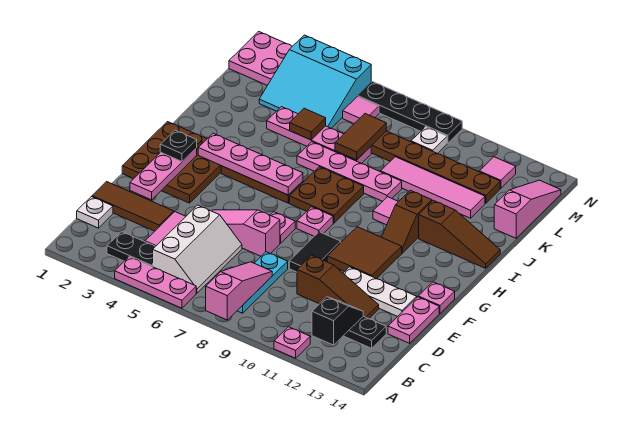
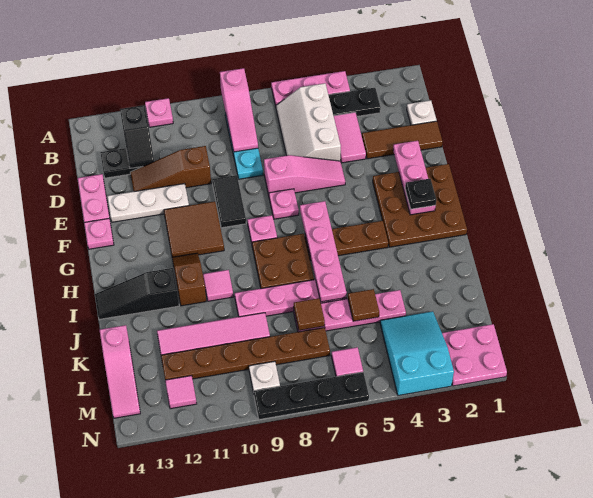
pink plate H3:H6 level 2 -> pink plate G6:J6 level 2
brown slope I12:I14 level 1 top 12 -> black slope I12:I14 level 1 top 12
brown tile K7:L7 level 2 -> brown tile K7 level 2
cyan slope L3:N5 level 1 top N -> cyan slope L3:N4 level 1 top N

